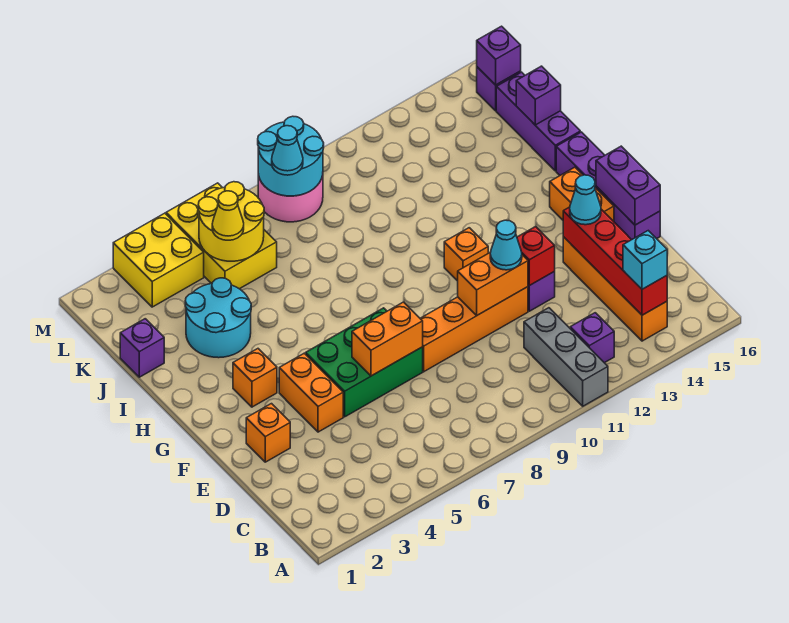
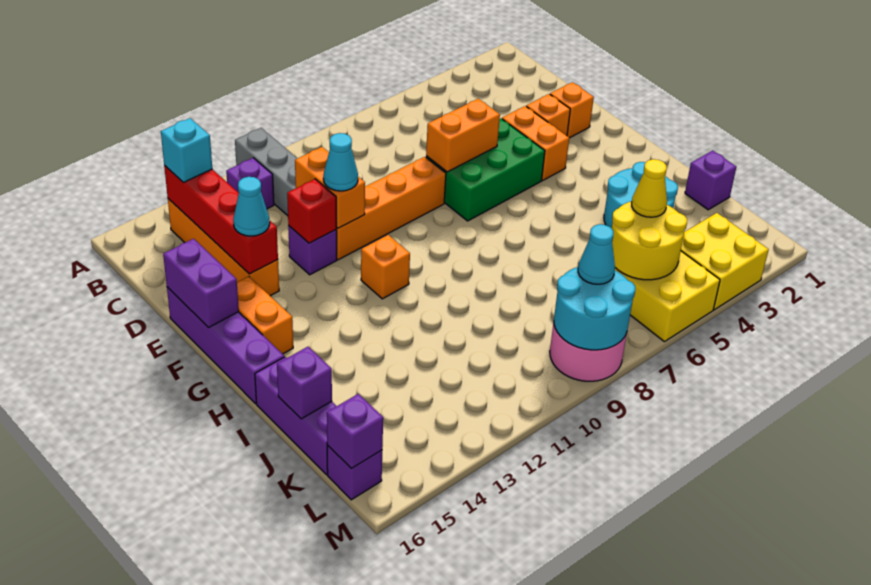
orange brick E10:E11 level 2 -> orange brick D11:E11 level 2
orange brick G3 level 1 -> orange brick E3 level 1

